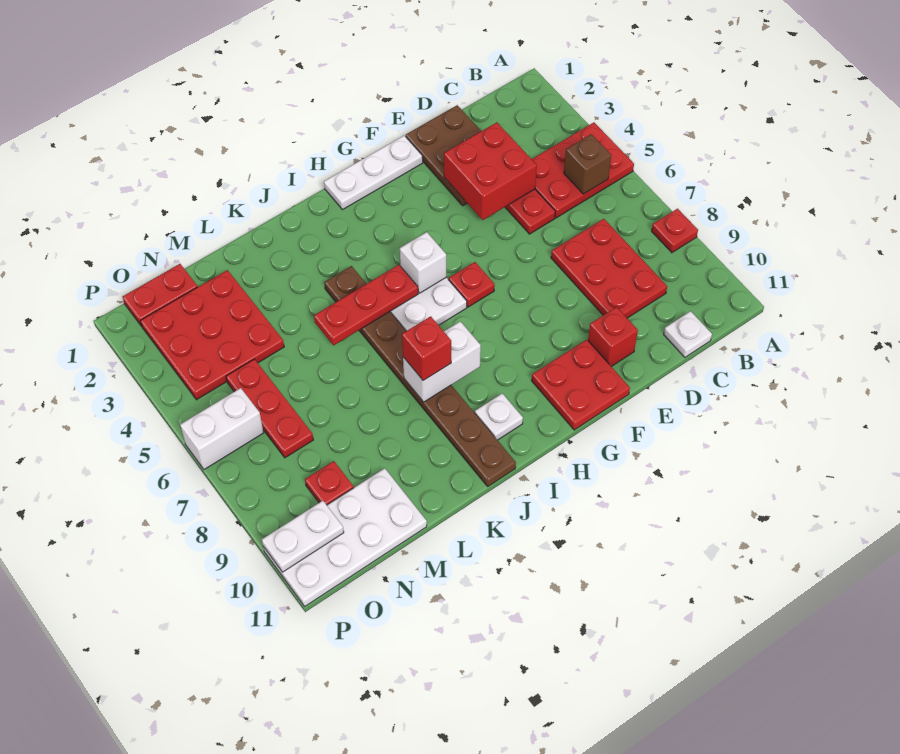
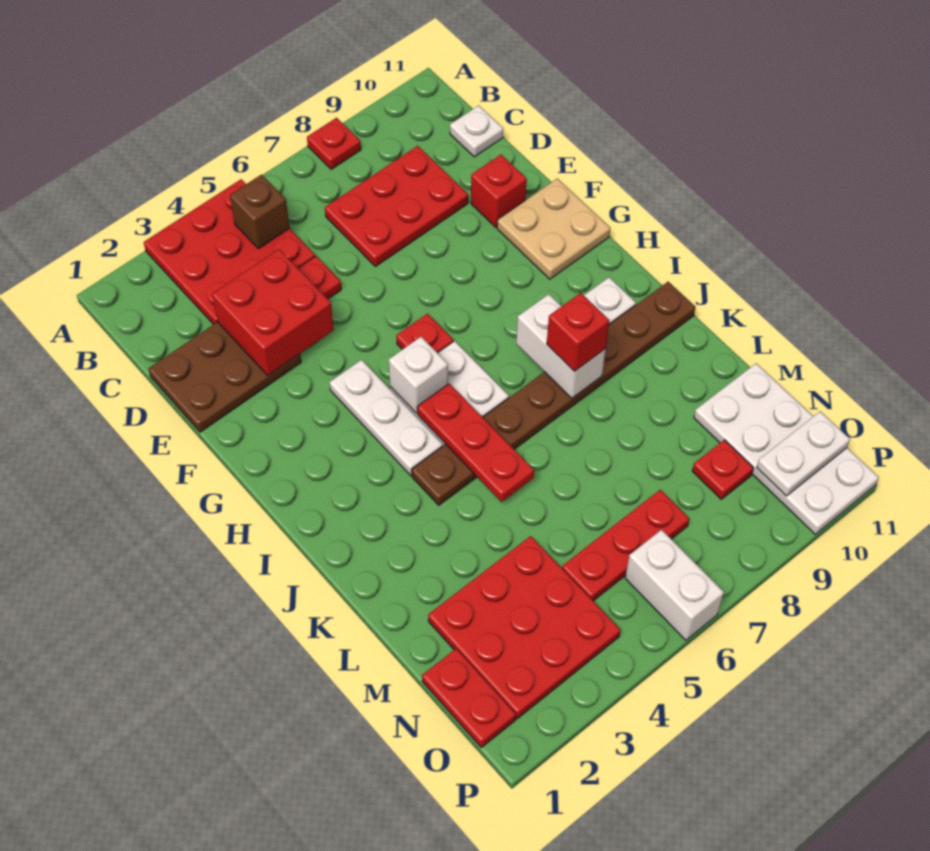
red plate A4:C5 level 1 -> red plate A3:C5 level 1
white plate F1:H1 level 1 -> white plate G4:I4 level 1
red plate F10:G11 level 1 -> tan plate F10:G11 level 1
white plate O10:P10 level 2 -> white plate O10:O11 level 2

